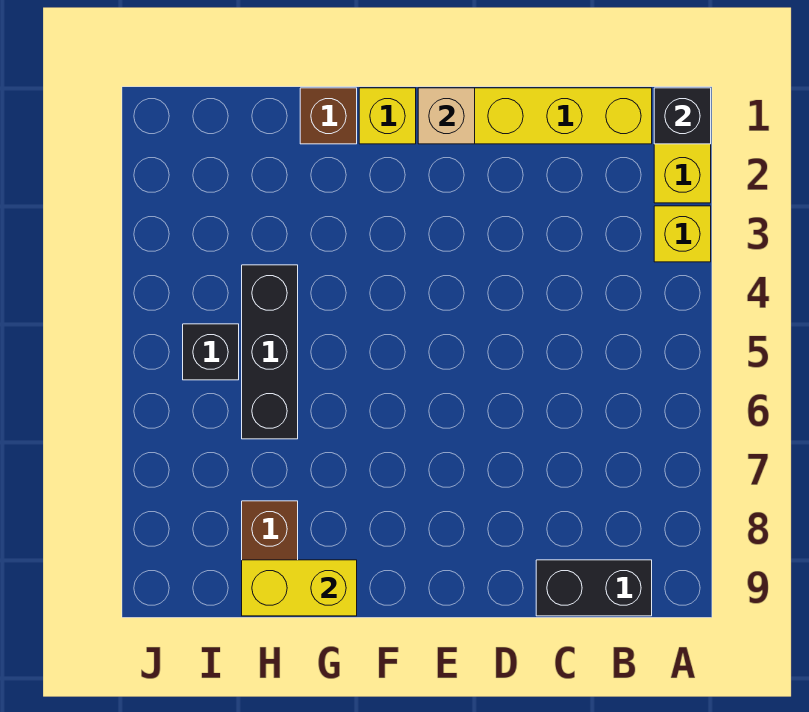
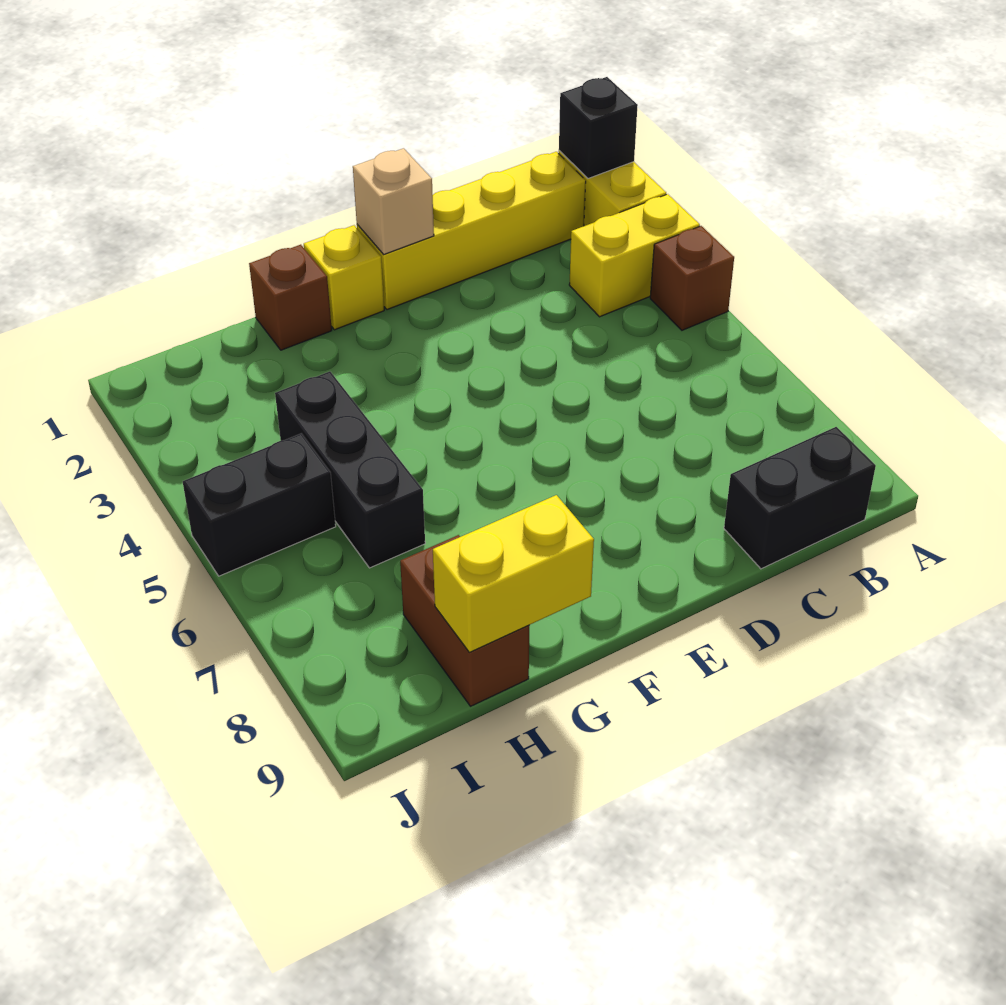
yellow brick A3 level 1 -> yellow brick A3:B3 level 1
none -> brown brick A4 level 1
black brick I5 level 1 -> black brick I5:J5 level 1

